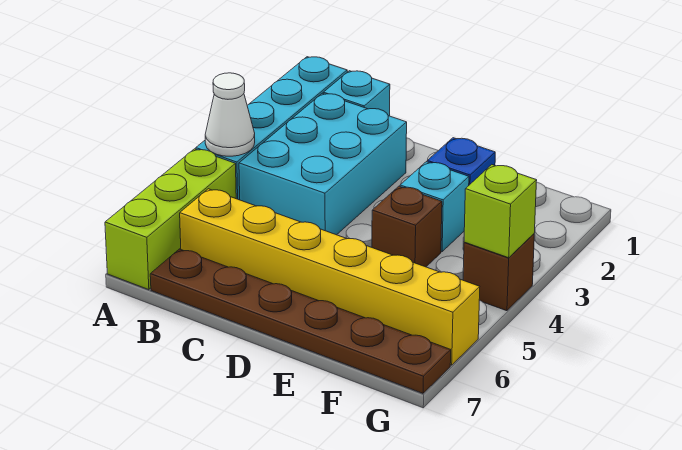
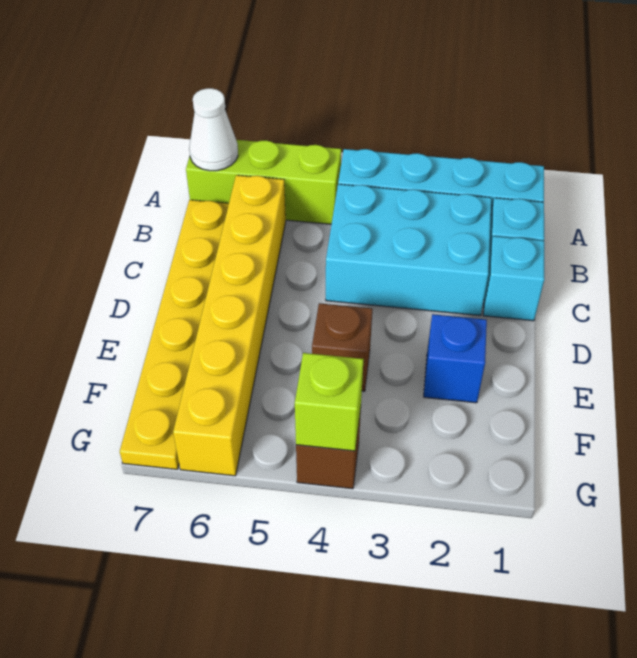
white cone A4 level 2 -> white cone A7 level 2
brown plate B7:G7 level 1 -> yellow plate B7:G7 level 1
cyan brick E3 level 1 -> cyan brick C1 level 1

